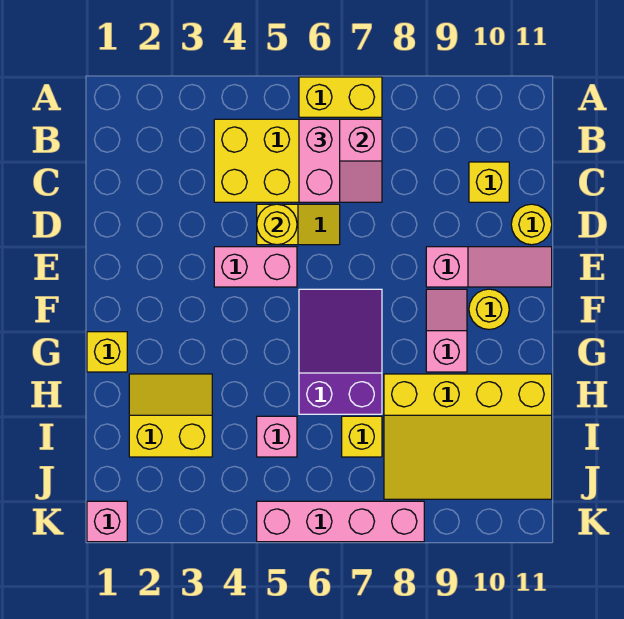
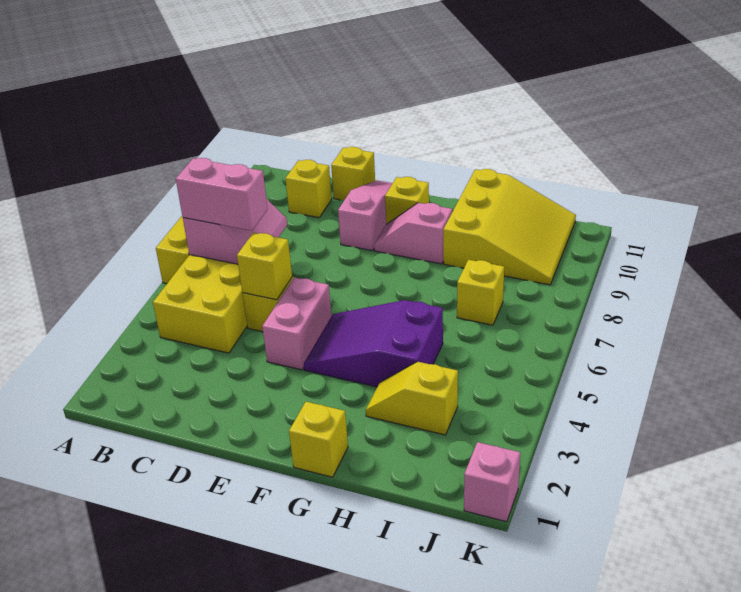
yellow round brick D5 level 2 -> yellow brick D5 level 2
yellow round brick D11 level 1 -> yellow brick D11 level 1
purple slope F6:H7 level 1 top H -> purple slope F4:H5 level 1 top H
yellow round brick F10 level 1 -> yellow brick F10 level 1
yellow slope H2:I3 level 1 top I -> yellow slope H3:I3 level 1 top I
yellow slope H8:J11 level 1 top H -> yellow slope H9:J11 level 1 top H
pink brick I5 level 1 -> none
pink brick K5:K8 level 1 -> none

